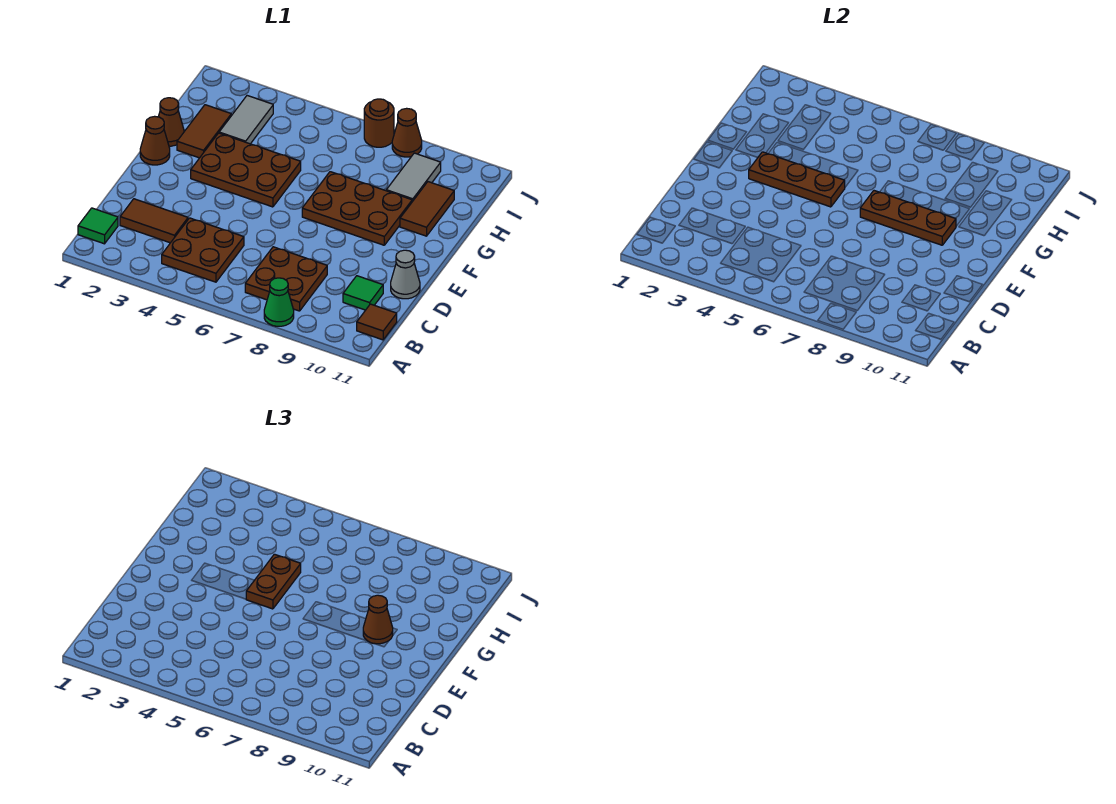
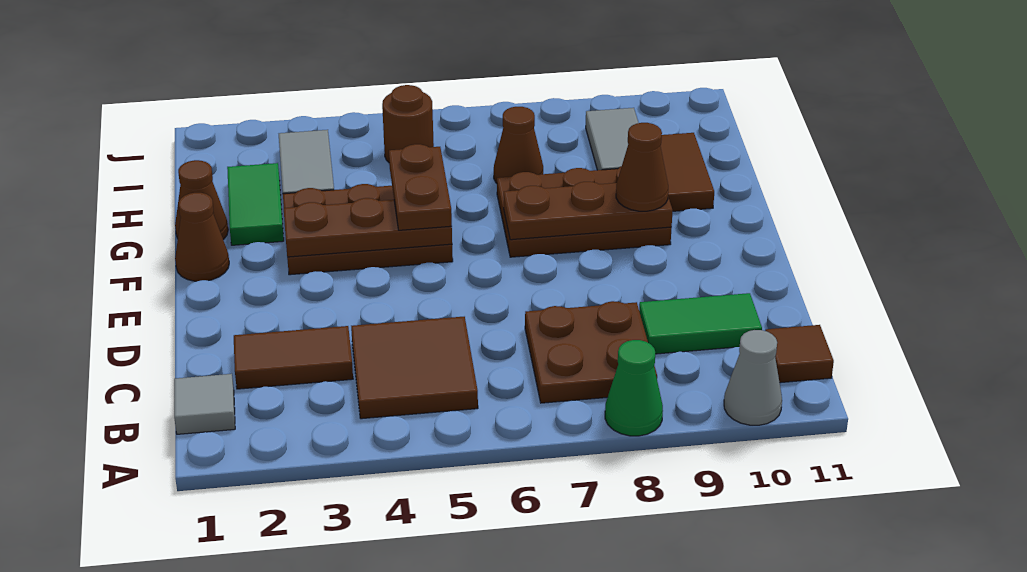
green tile B1 level 1 -> grey tile B1 level 1
brown plate B4:C5 level 1 -> brown tile B4:C5 level 1
green tile C10 level 1 -> green tile C9:C10 level 1
grey cone D11 level 1 -> grey cone A10 level 1
brown tile G2:H2 level 1 -> green tile G2:H2 level 1
brown round brick J7 level 1 -> brown round brick I5 level 1
brown cone J8 level 1 -> brown cone H7 level 1

